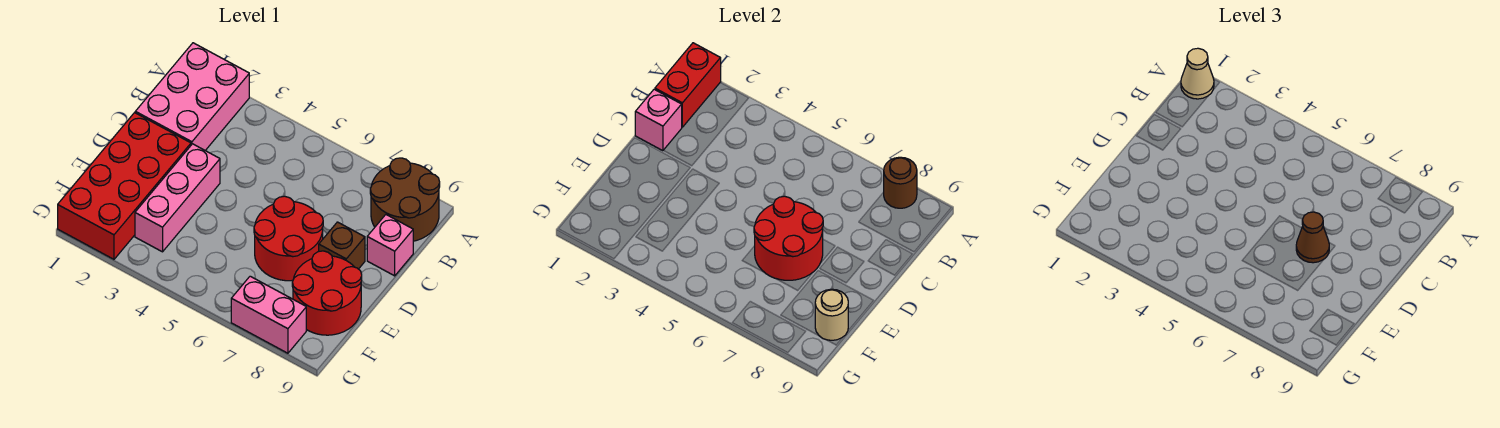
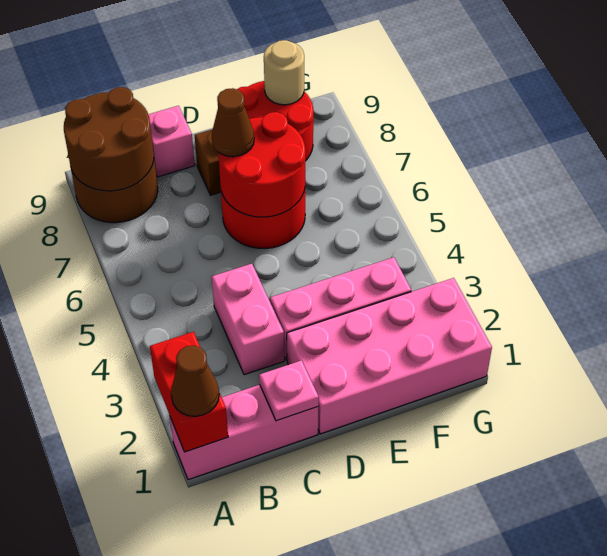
pink brick A1:C2 level 1 -> pink brick A1:C1 level 1
red brick A1:B1 level 2 -> red brick A1:A2 level 2
tan cone A1 level 3 -> brown cone A1 level 3
brown round brick A8 level 2 -> brown round brick A8:B9 level 2
pink brick C1 level 2 -> pink plate C1 level 2
red brick D1:G2 level 1 -> pink brick D1:G2 level 1
pink brick G7:G8 level 1 -> pink brick C3:C4 level 1

